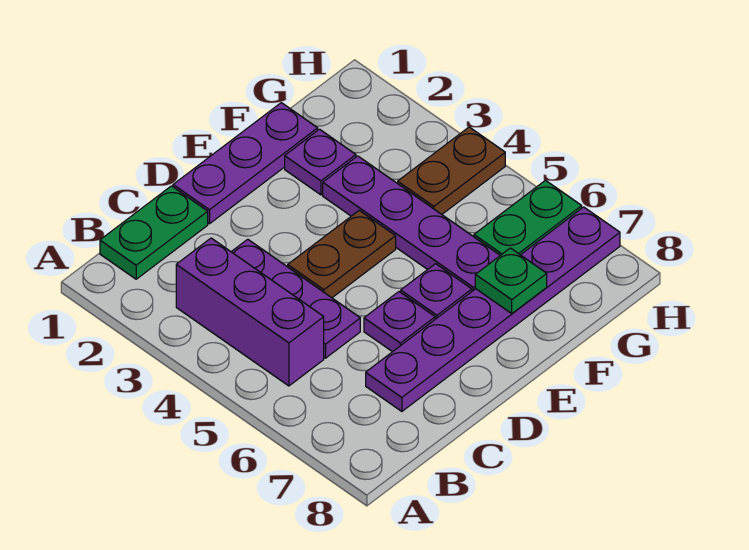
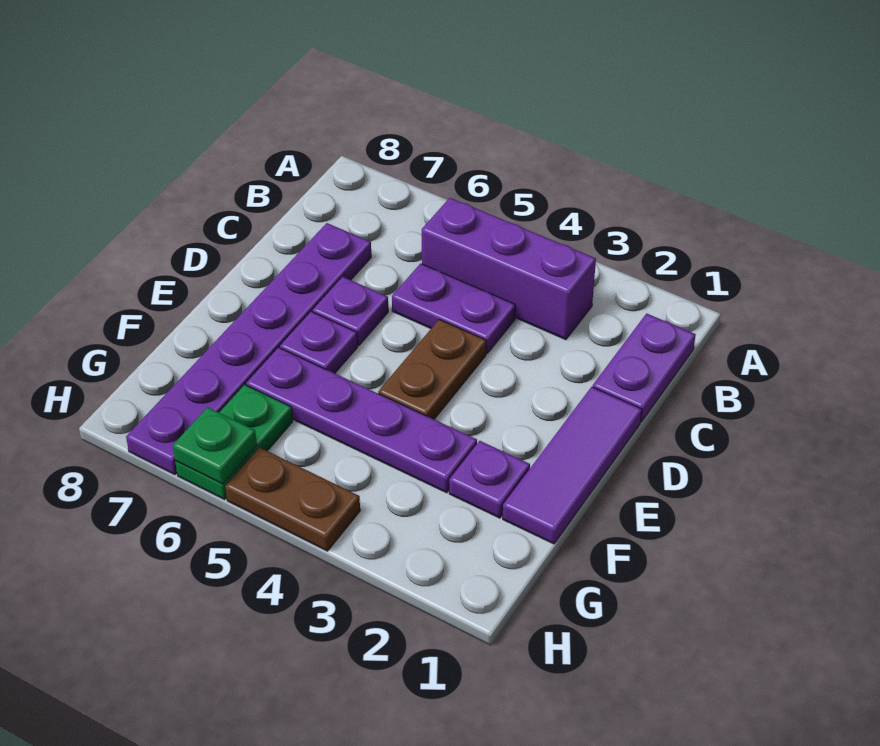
green plate B1:C1 level 1 -> purple plate B1:C1 level 1
purple plate C3:C5 level 1 -> purple plate C4:C5 level 1
purple plate D1:F1 level 1 -> purple tile D1:F1 level 1
green plate F7 level 2 -> green plate H6 level 2
brown plate G4:H4 level 1 -> brown plate H4:H5 level 1

